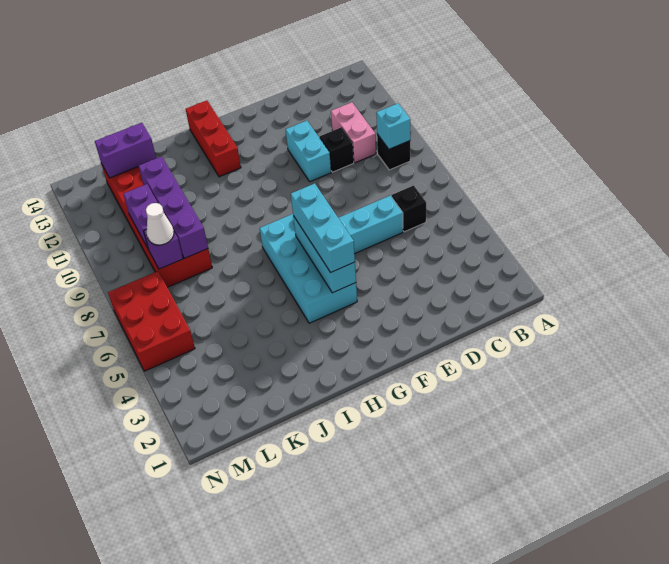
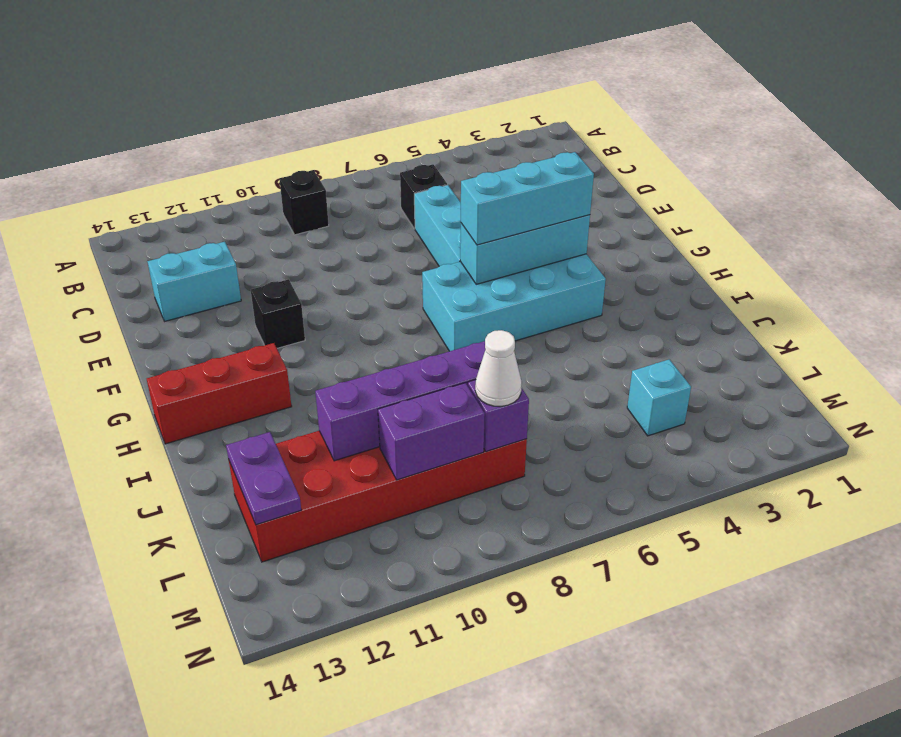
cyan brick B9 level 2 -> cyan brick L4 level 1
pink brick C10:C11 level 1 -> none
black brick D10 level 1 -> black brick F11 level 1
cyan brick E10:E11 level 1 -> cyan brick D12:D13 level 1
purple brick K13:L13 level 2 -> purple plate K13:L13 level 2
red brick M5:N7 level 1 -> none

